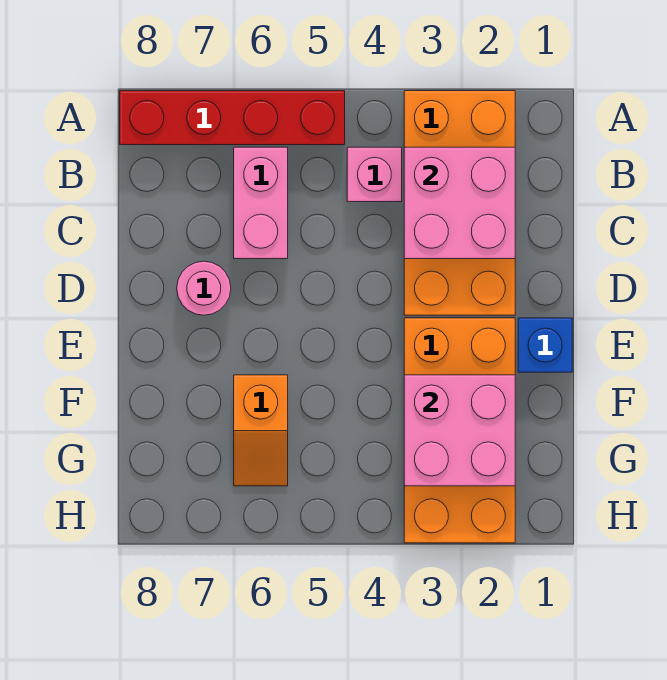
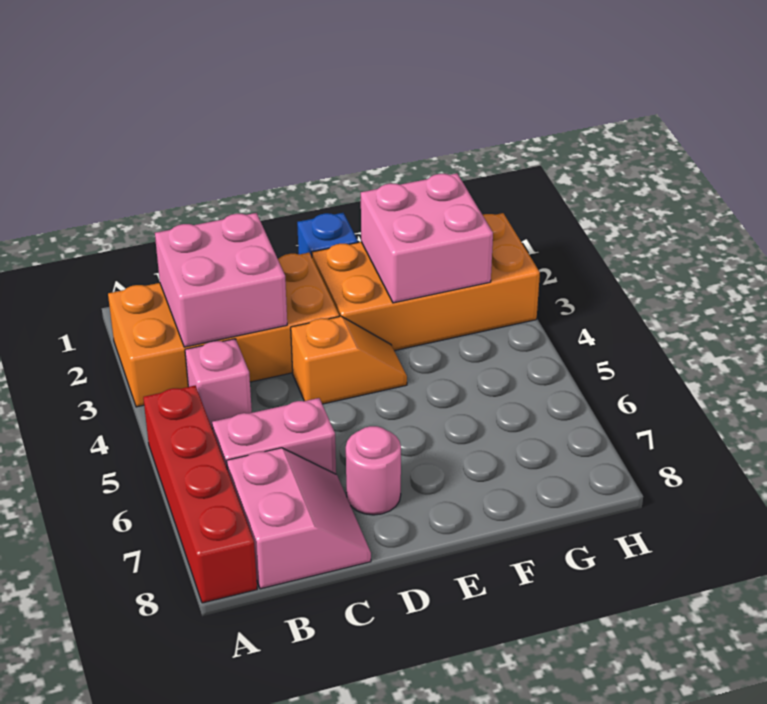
none -> pink slope B7:C8 level 1 top B
orange slope F6:G6 level 1 top F -> orange slope D4:E4 level 1 top D

